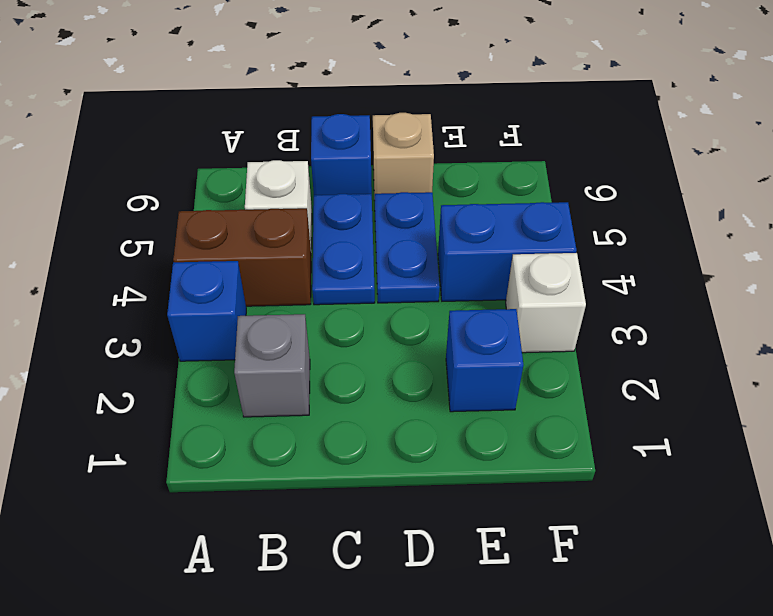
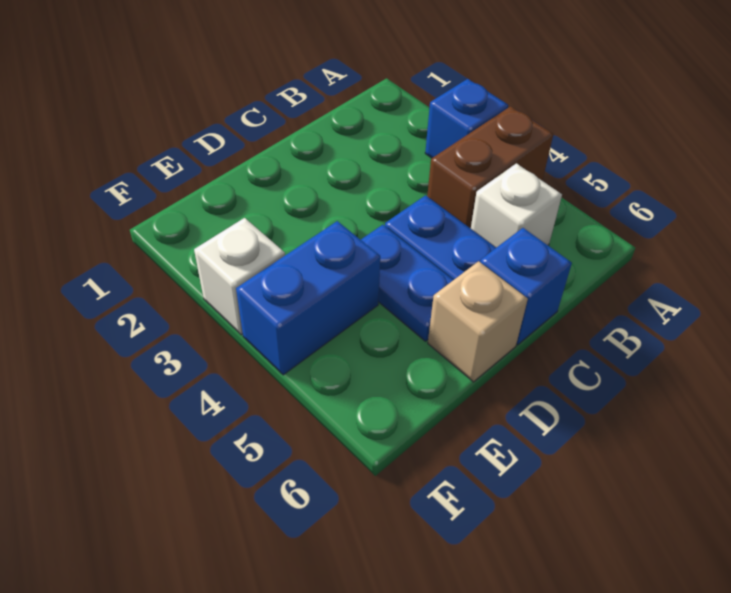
grey brick B2 level 1 -> none
blue brick E2 level 1 -> none

